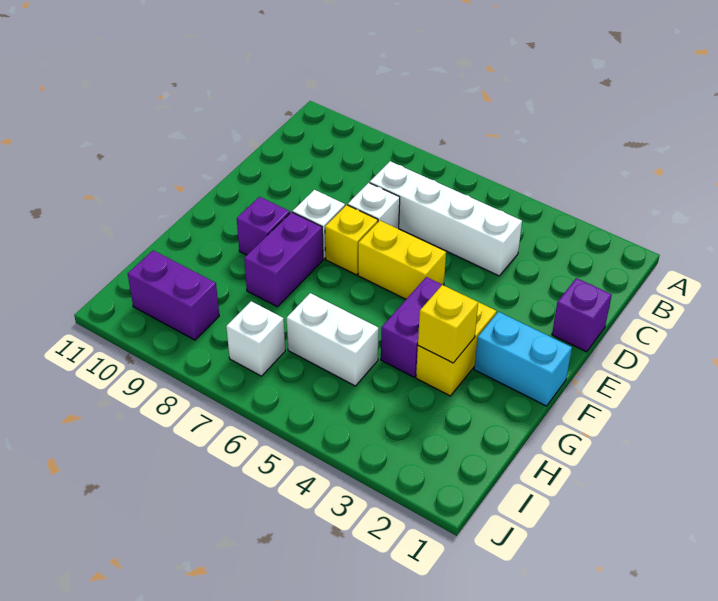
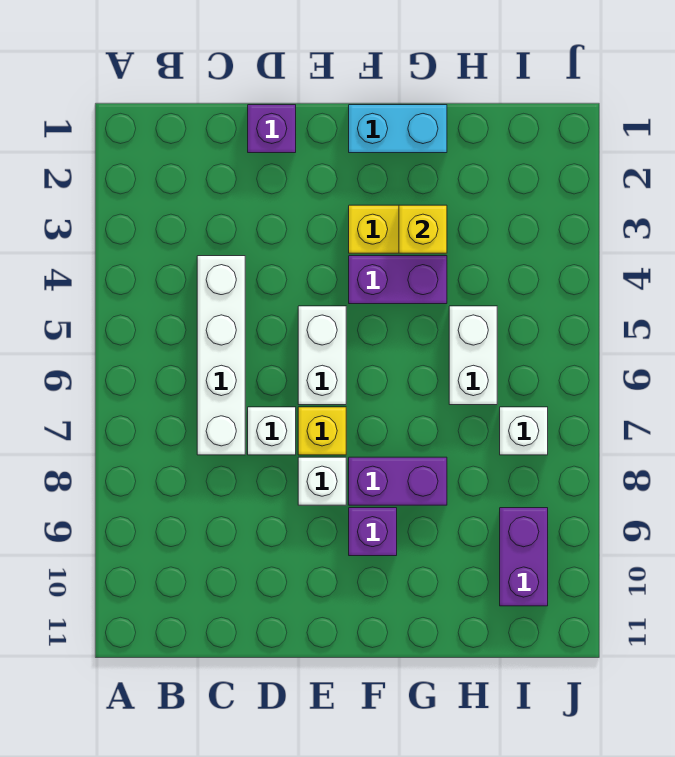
yellow brick E5:E6 level 1 -> white brick E5:E6 level 1
cyan brick F1:F2 level 1 -> cyan brick F1:G1 level 1

